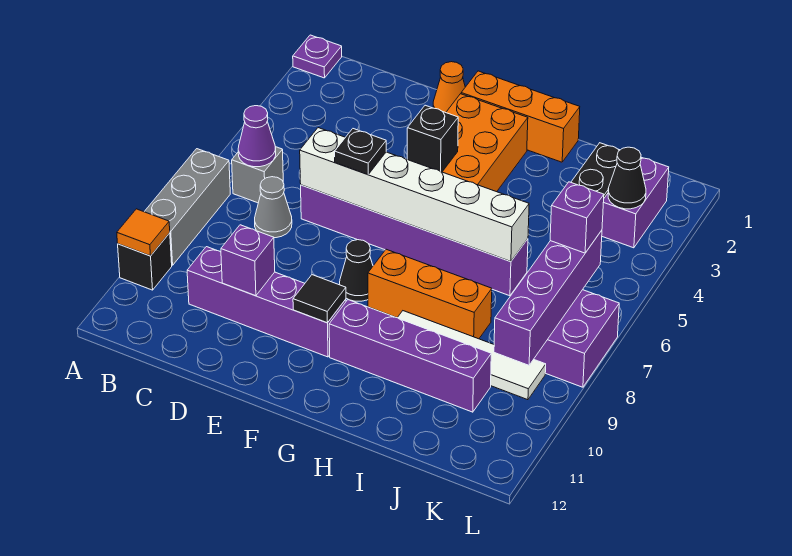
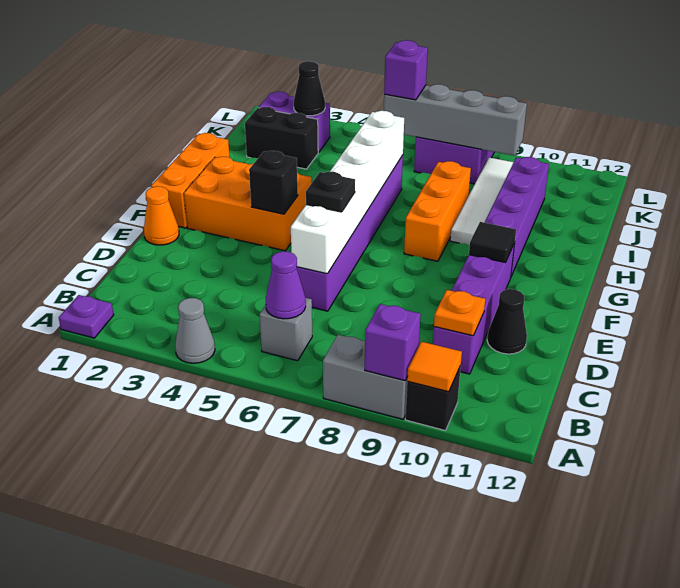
grey brick A7:A9 level 1 -> grey brick A8:A9 level 1
grey cone C7 level 1 -> grey cone A4 level 1
none -> orange plate C10 level 2
purple brick D10 level 2 -> purple brick A9 level 2
black cone F8 level 1 -> black cone D11 level 1
purple brick K6:K9 level 2 -> grey brick K6:K9 level 2

